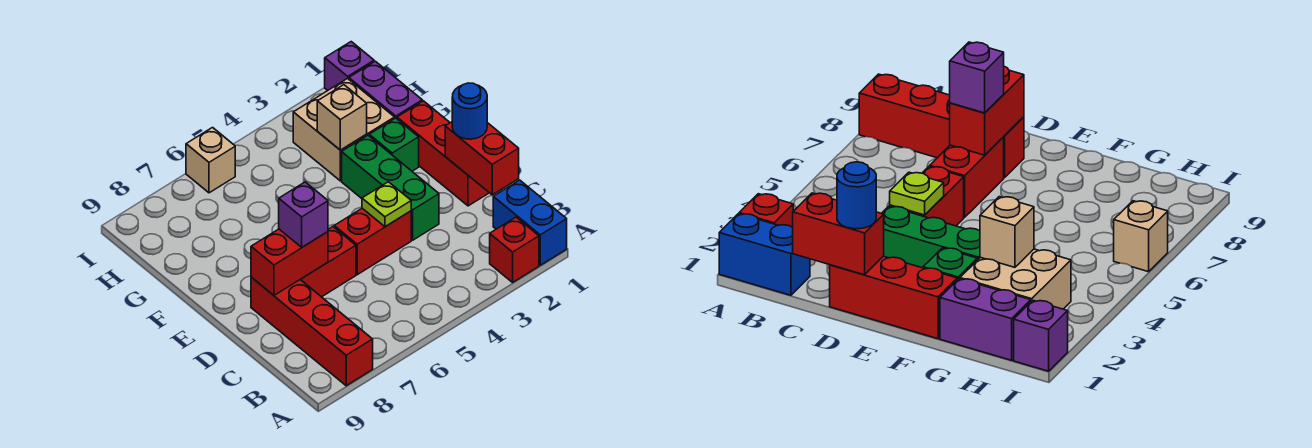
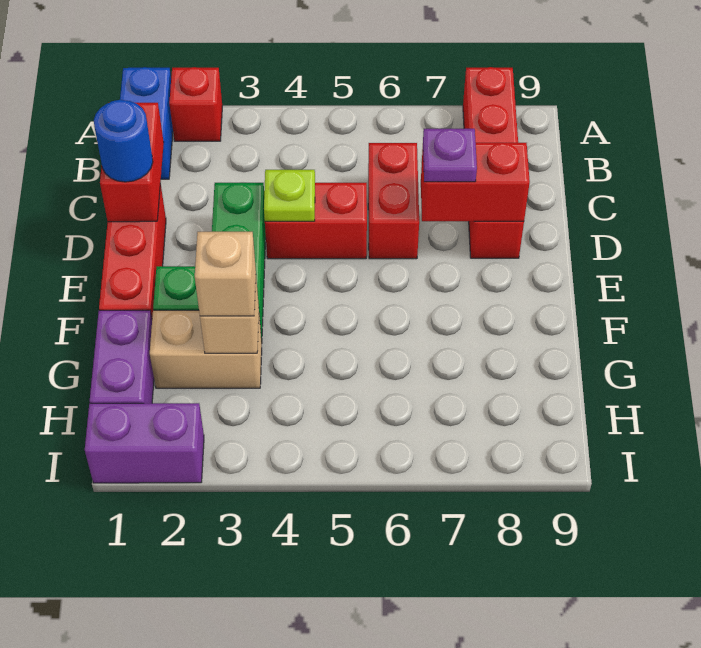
red brick D6:D7 level 1 -> red brick C6:D6 level 1
purple brick D7 level 3 -> purple plate D7 level 3
tan brick G2:H3 level 1 -> tan brick G2:G3 level 1
purple brick I1 level 1 -> purple brick I1:I2 level 1
tan brick I6 level 1 -> tan brick G3 level 3

